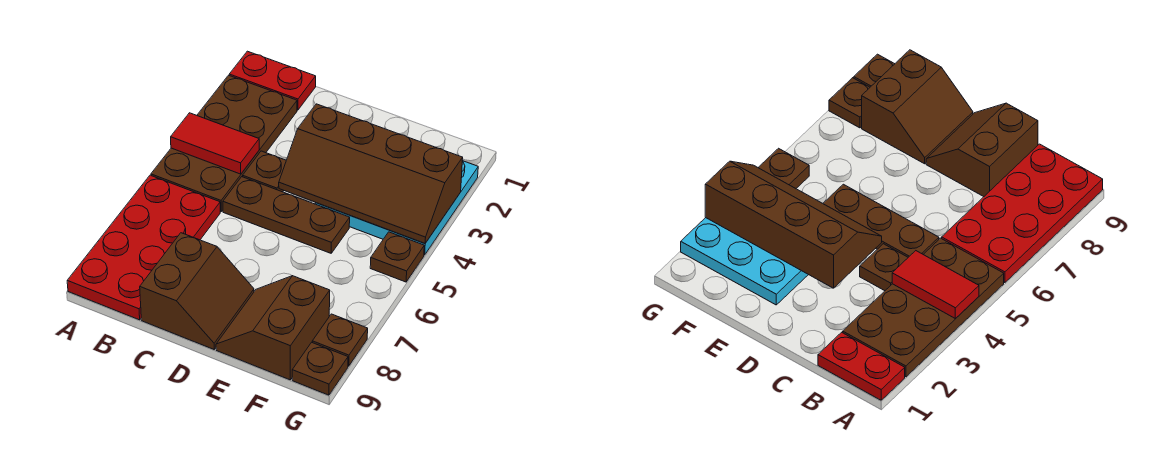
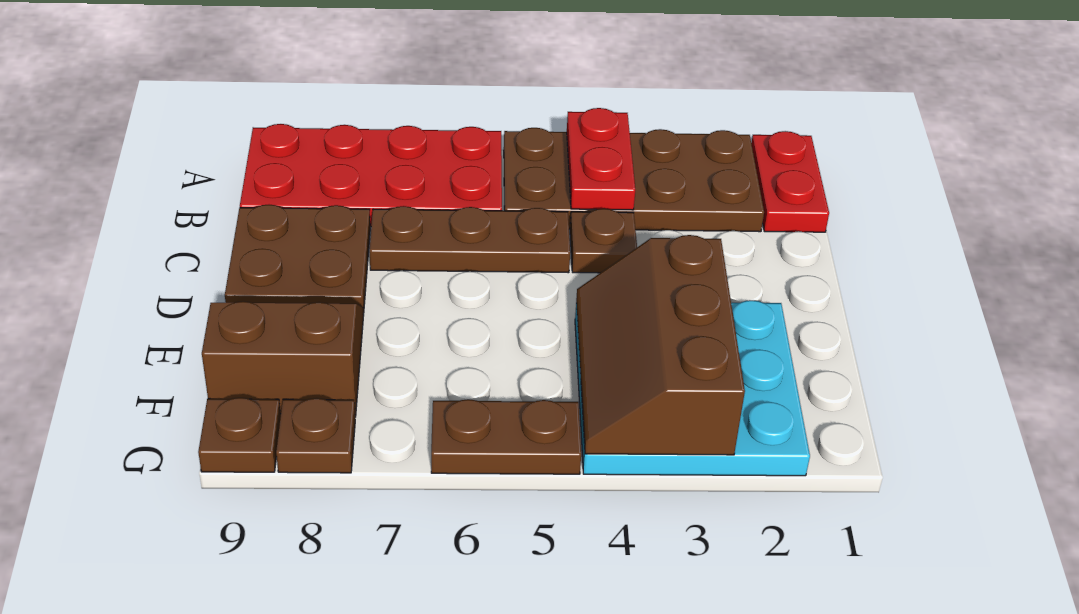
red tile A4:B4 level 2 -> red plate A4:B4 level 2
brown plate C5:E5 level 1 -> brown plate C5:C7 level 1
brown slope C8:D9 level 1 top C -> brown plate C8:D9 level 1
brown slope D3:G4 level 2 top 3 -> brown slope E3:G4 level 2 top 3
brown plate G5 level 1 -> brown plate G5:G6 level 1

